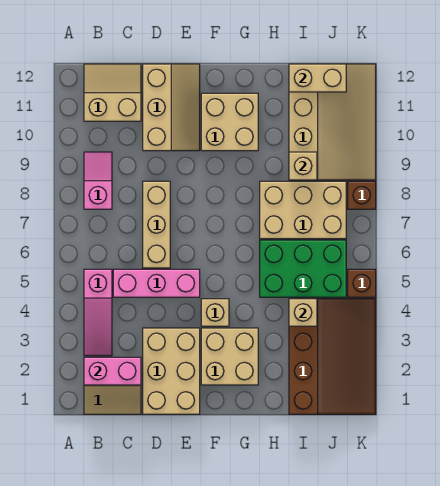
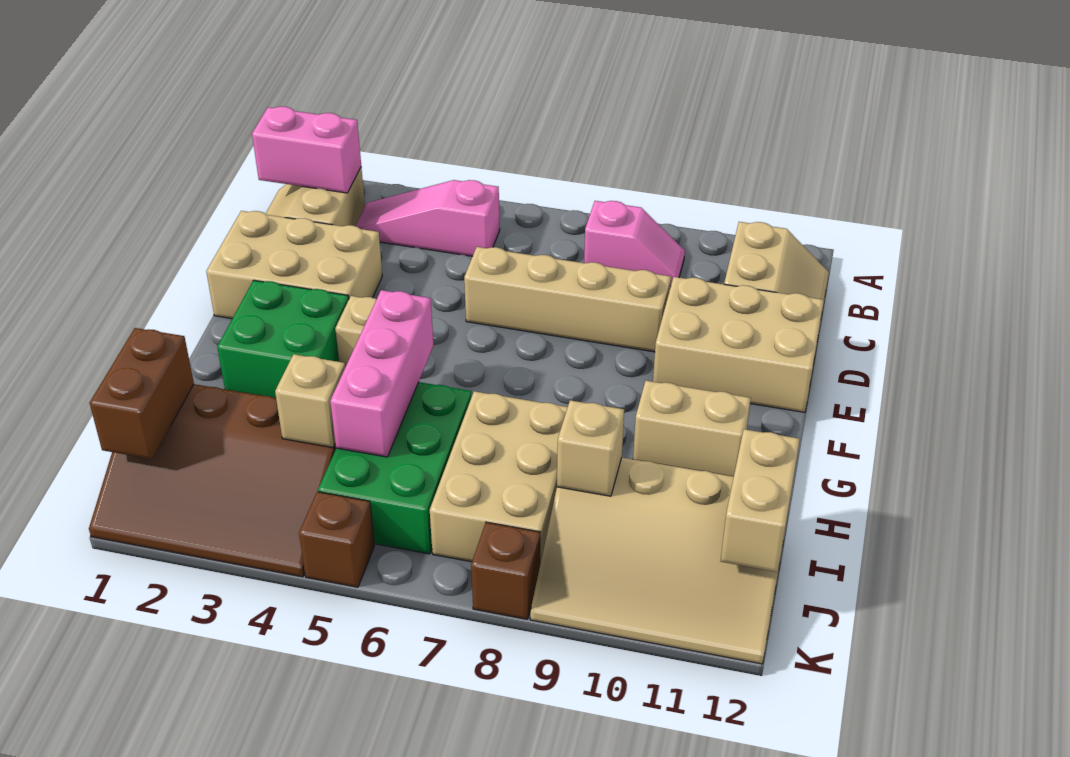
pink brick B2:C2 level 2 -> pink brick B1:B2 level 2
pink brick C5:E5 level 1 -> pink brick G5:I5 level 2
tan brick D6:D8 level 1 -> tan brick D6:D9 level 1
tan slope D10:E12 level 1 top D -> tan brick D10:E12 level 1
tan brick F2:G3 level 1 -> green brick F2:G3 level 1
tan brick F10:G11 level 1 -> tan brick G10:G11 level 1
none -> brown brick I1:J1 level 2

